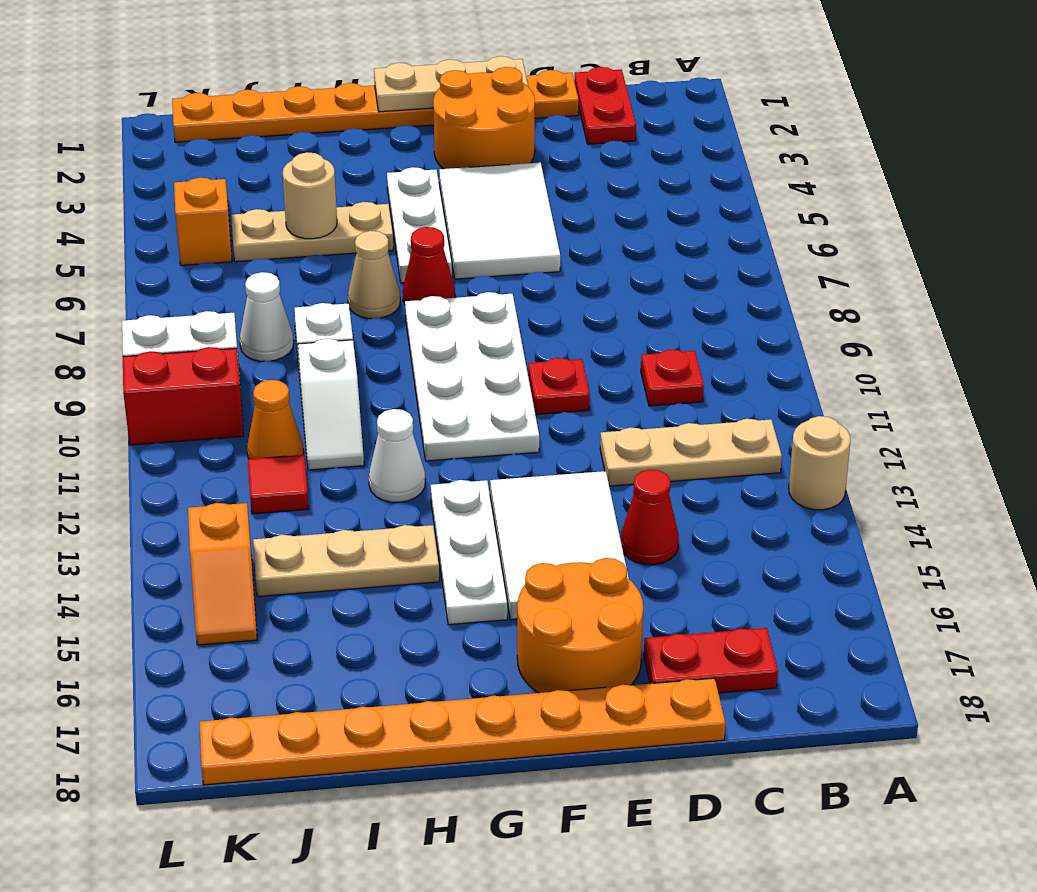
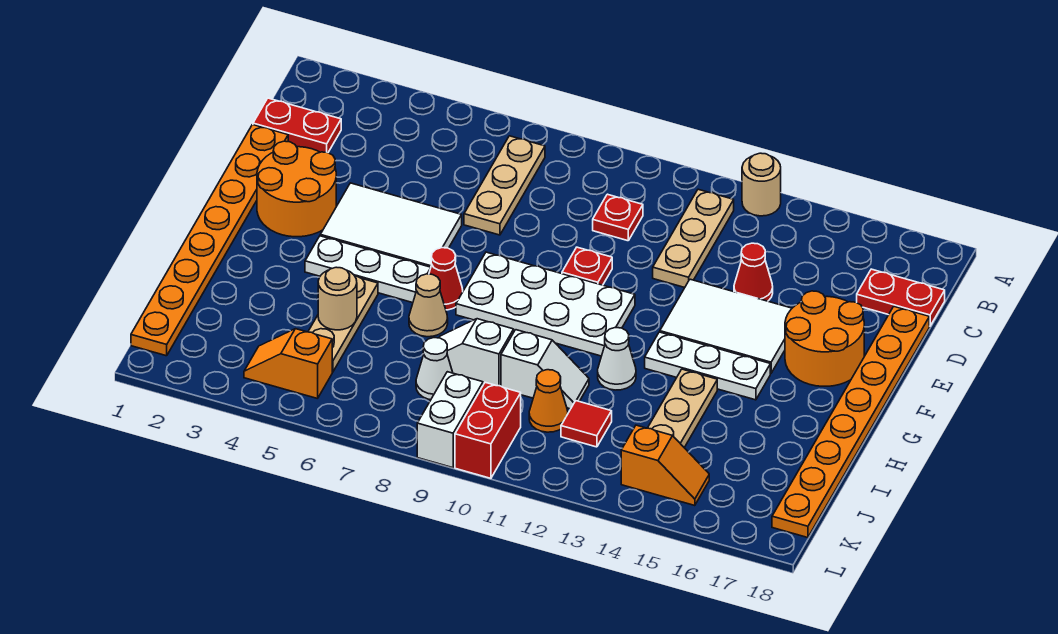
red plate C17:D17 level 1 -> red plate C17:C18 level 1
tan plate E1:G1 level 2 -> tan plate B7:D7 level 1

